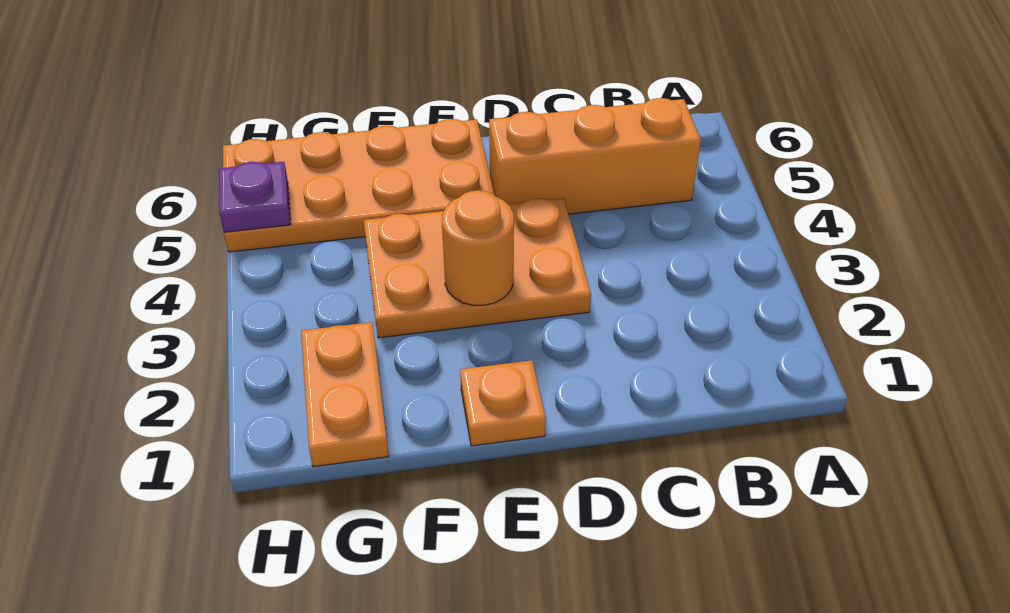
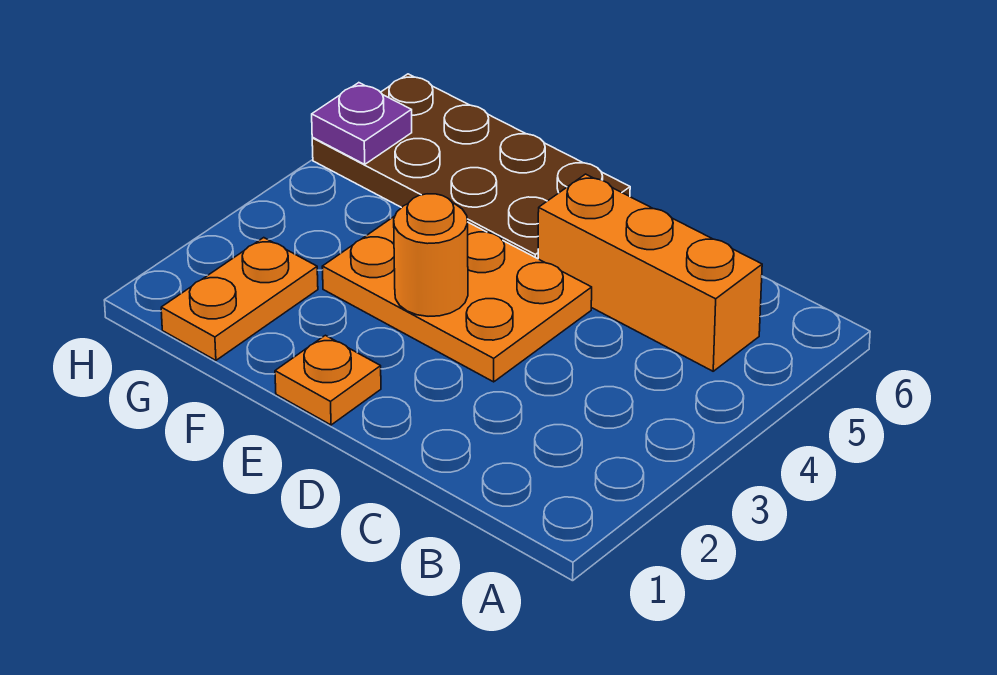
orange plate E5:H6 level 1 -> brown plate E5:H6 level 1

